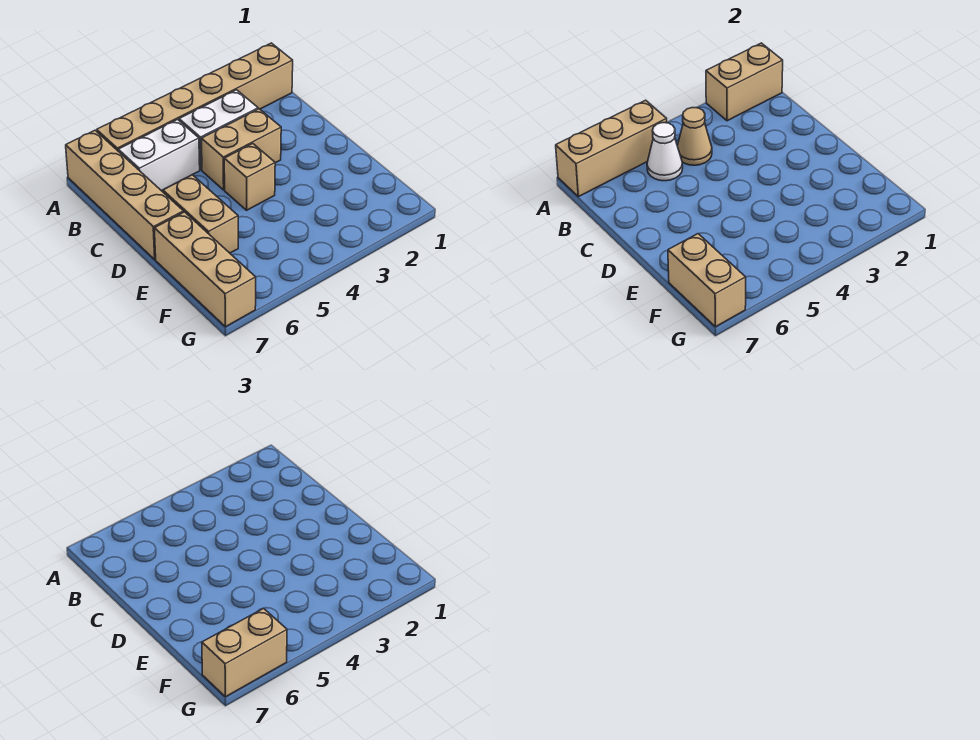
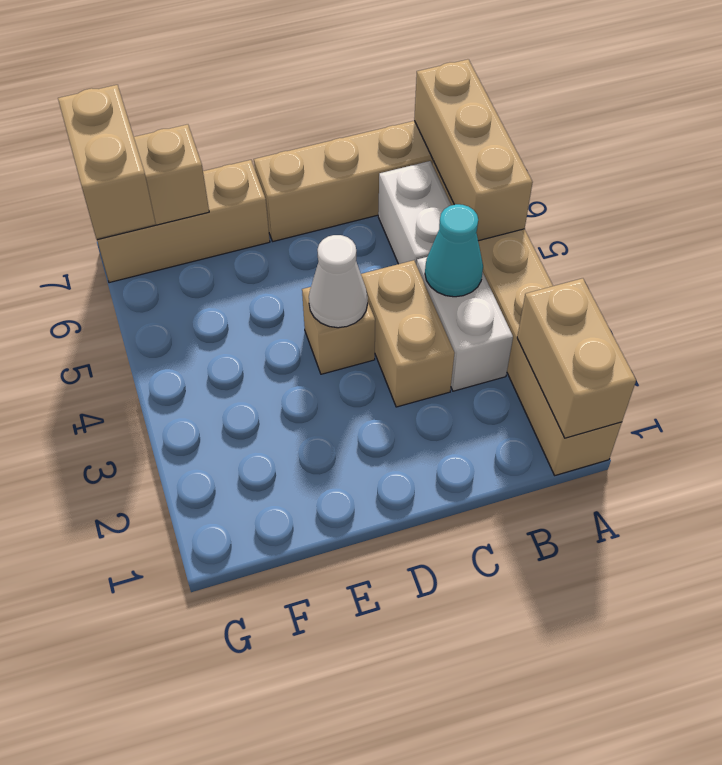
tan cone B4 level 2 -> cyan cone B4 level 2
white cone B5 level 2 -> white cone D4 level 2
tan brick D6:E6 level 1 -> none

